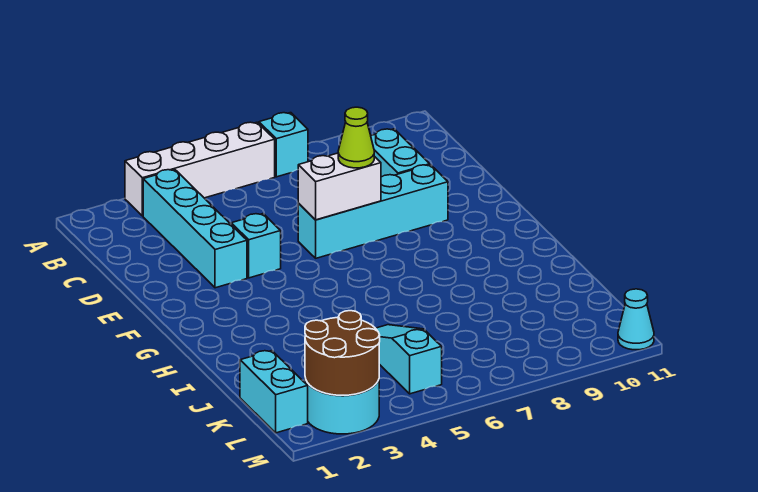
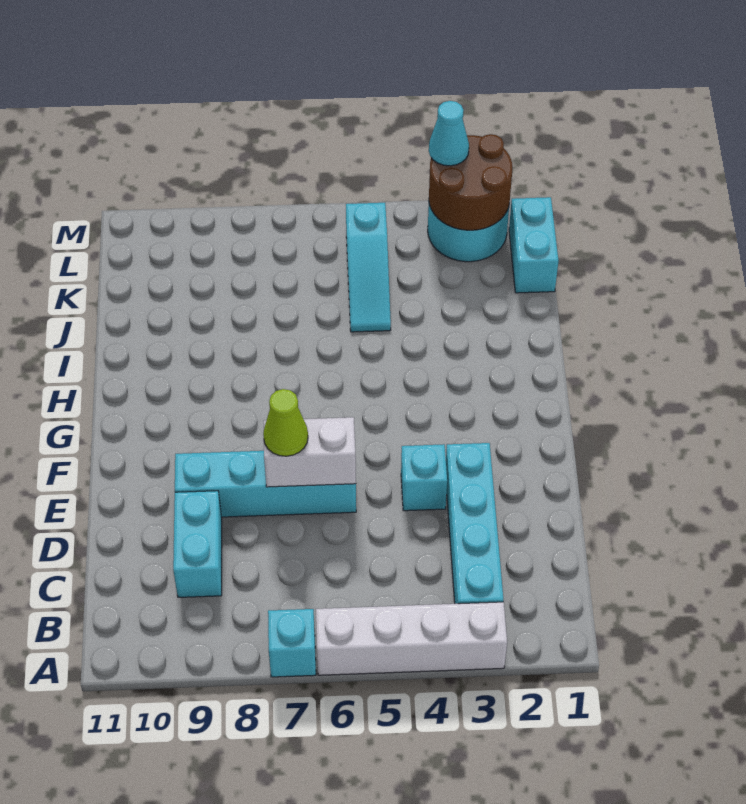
cyan cone M11 level 1 -> cyan cone M3 level 3

